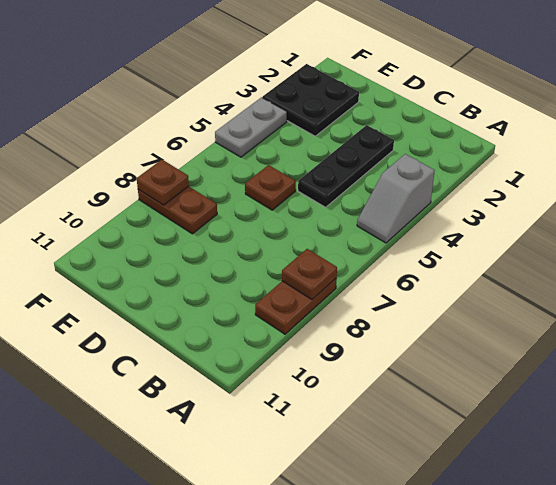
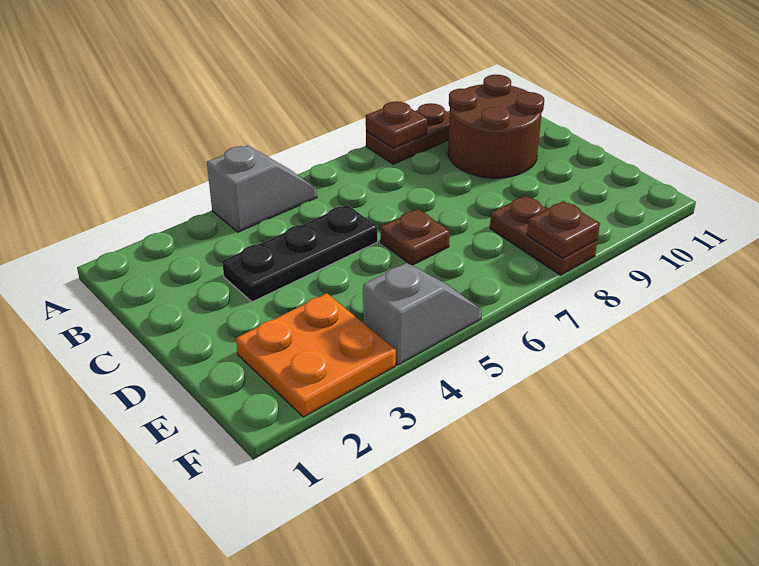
none -> brown round brick B9:C10 level 1
black plate E2:F3 level 1 -> orange plate E2:F3 level 1
grey plate F4:F5 level 1 -> grey slope F4:F5 level 1 top 4

